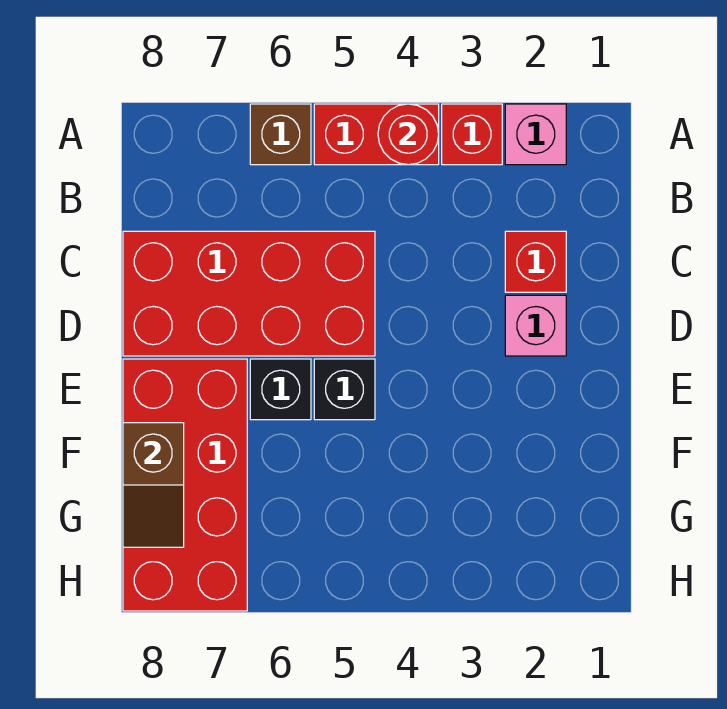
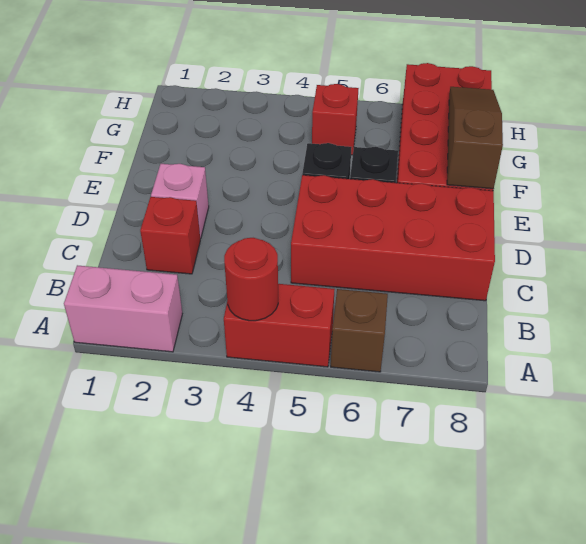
pink brick A2 level 1 -> pink brick A1:A2 level 1
red brick A3 level 1 -> red brick G5 level 1
brown slope F8:G8 level 2 top F -> brown slope E8:G8 level 2 top E

